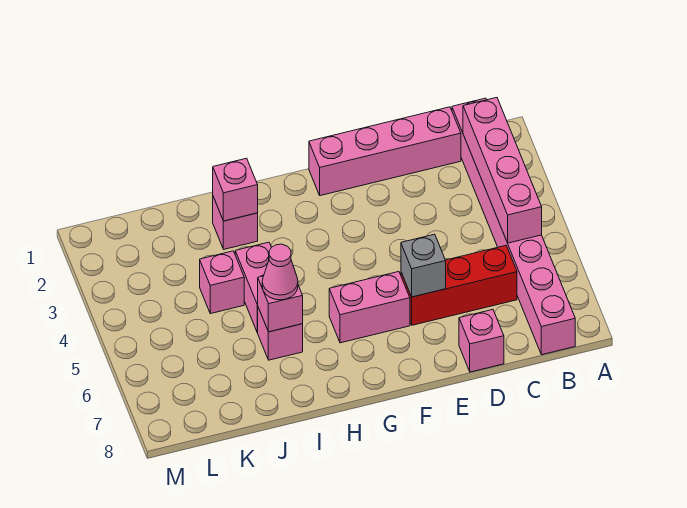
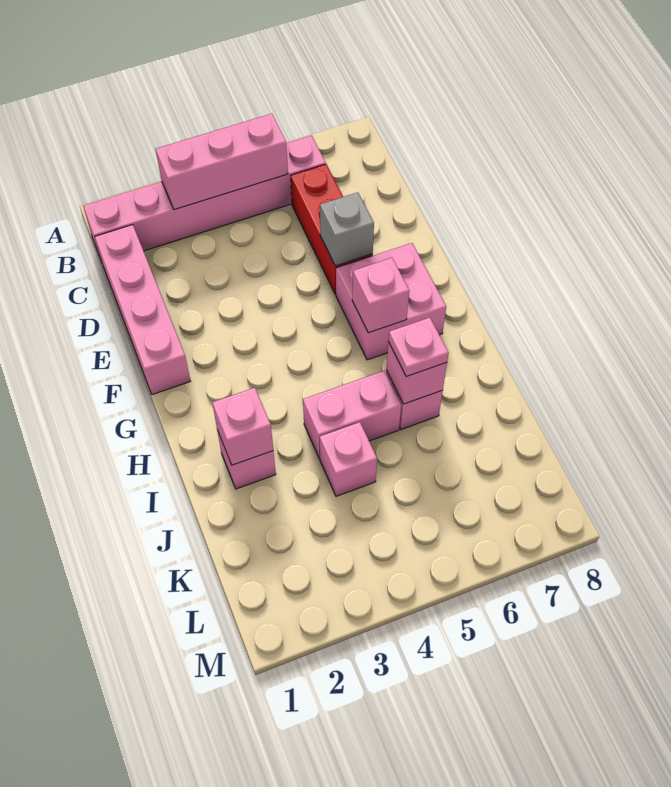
pink brick B1:B8 level 1 -> pink brick B1:B6 level 1
pink brick B2:B5 level 2 -> pink brick B3:B5 level 2
pink brick D8 level 1 -> pink brick G6 level 2
pink brick F6:G6 level 1 -> pink brick F6:G7 level 1
pink cone I6 level 3 -> pink plate I6 level 3

